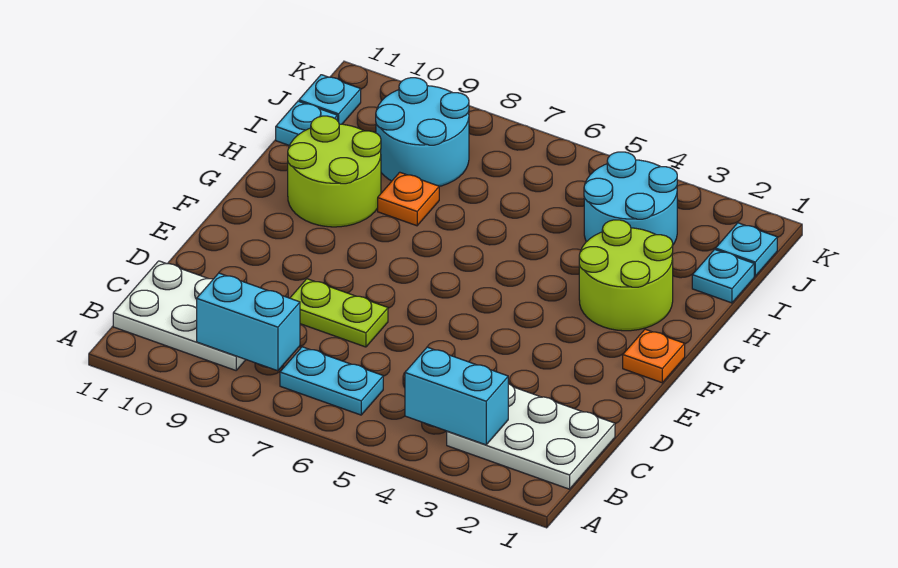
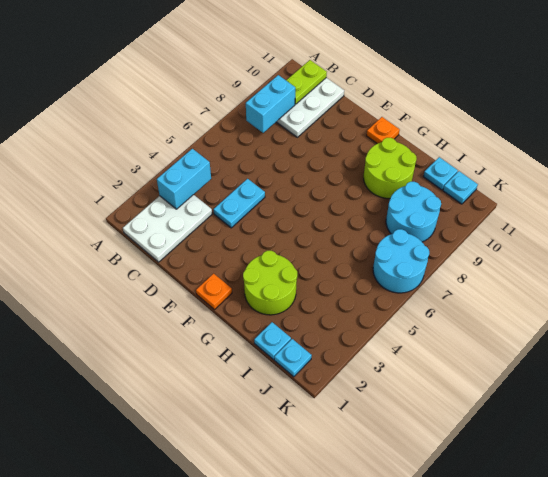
cyan plate B6:B7 level 1 -> cyan plate D4:D5 level 1
lime plate D7:D8 level 1 -> lime plate B10:B11 level 2
orange plate H8 level 1 -> orange plate F11 level 1
cyan round brick I3:J4 level 1 -> cyan round brick J6:K7 level 1

